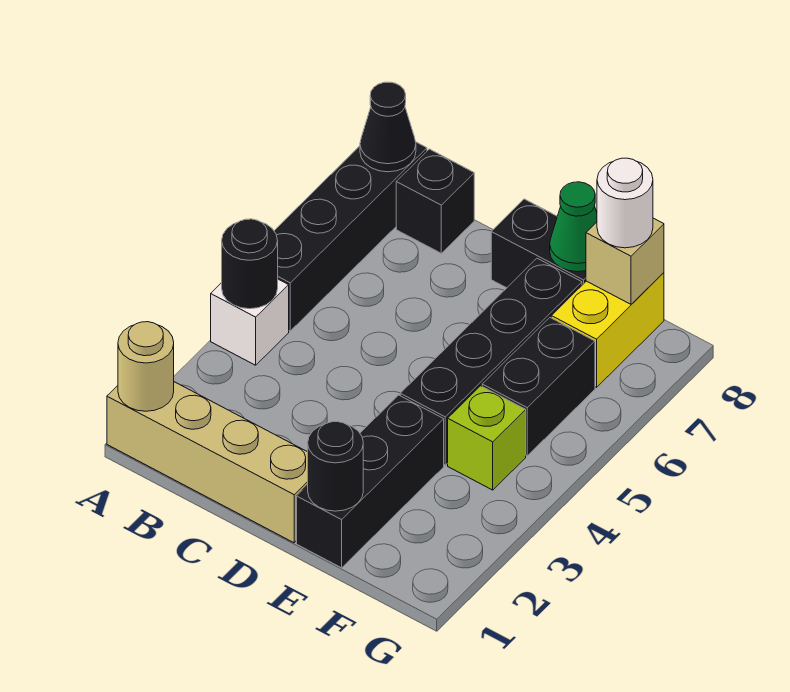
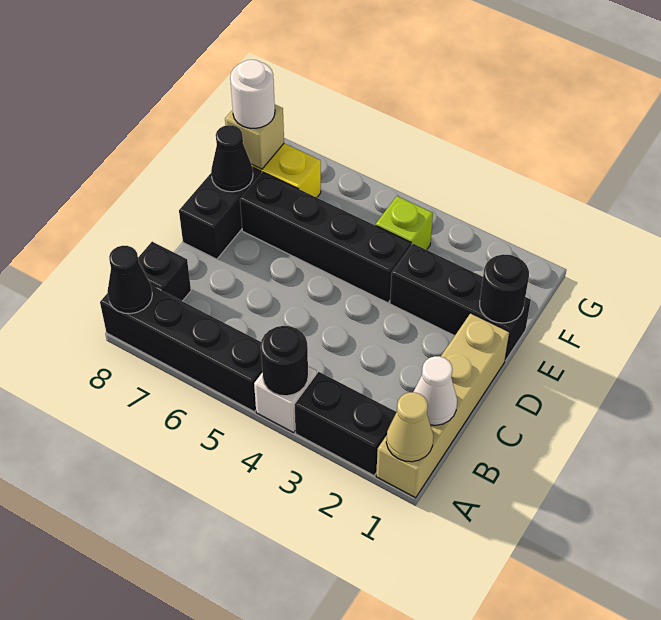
tan round brick A1 level 2 -> tan cone A1 level 2
none -> white cone B1 level 2
green cone E8 level 2 -> black cone E8 level 2
black brick F5:F6 level 1 -> black brick A2:A3 level 1

